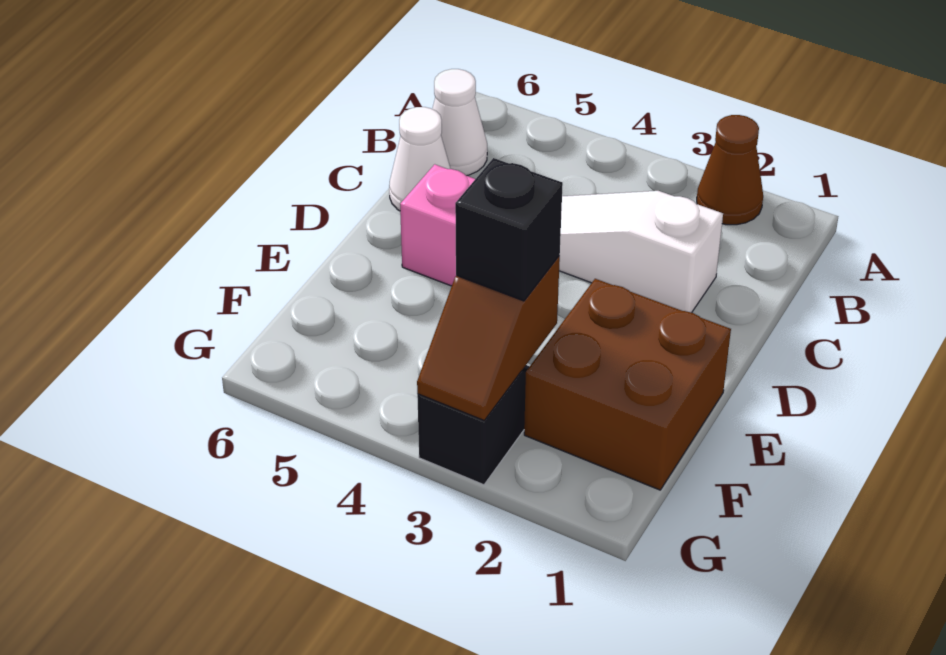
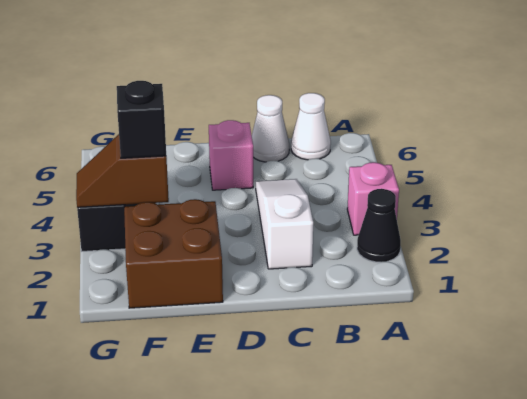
brown cone A2 level 1 -> black cone A2 level 1
none -> pink brick A3 level 1

